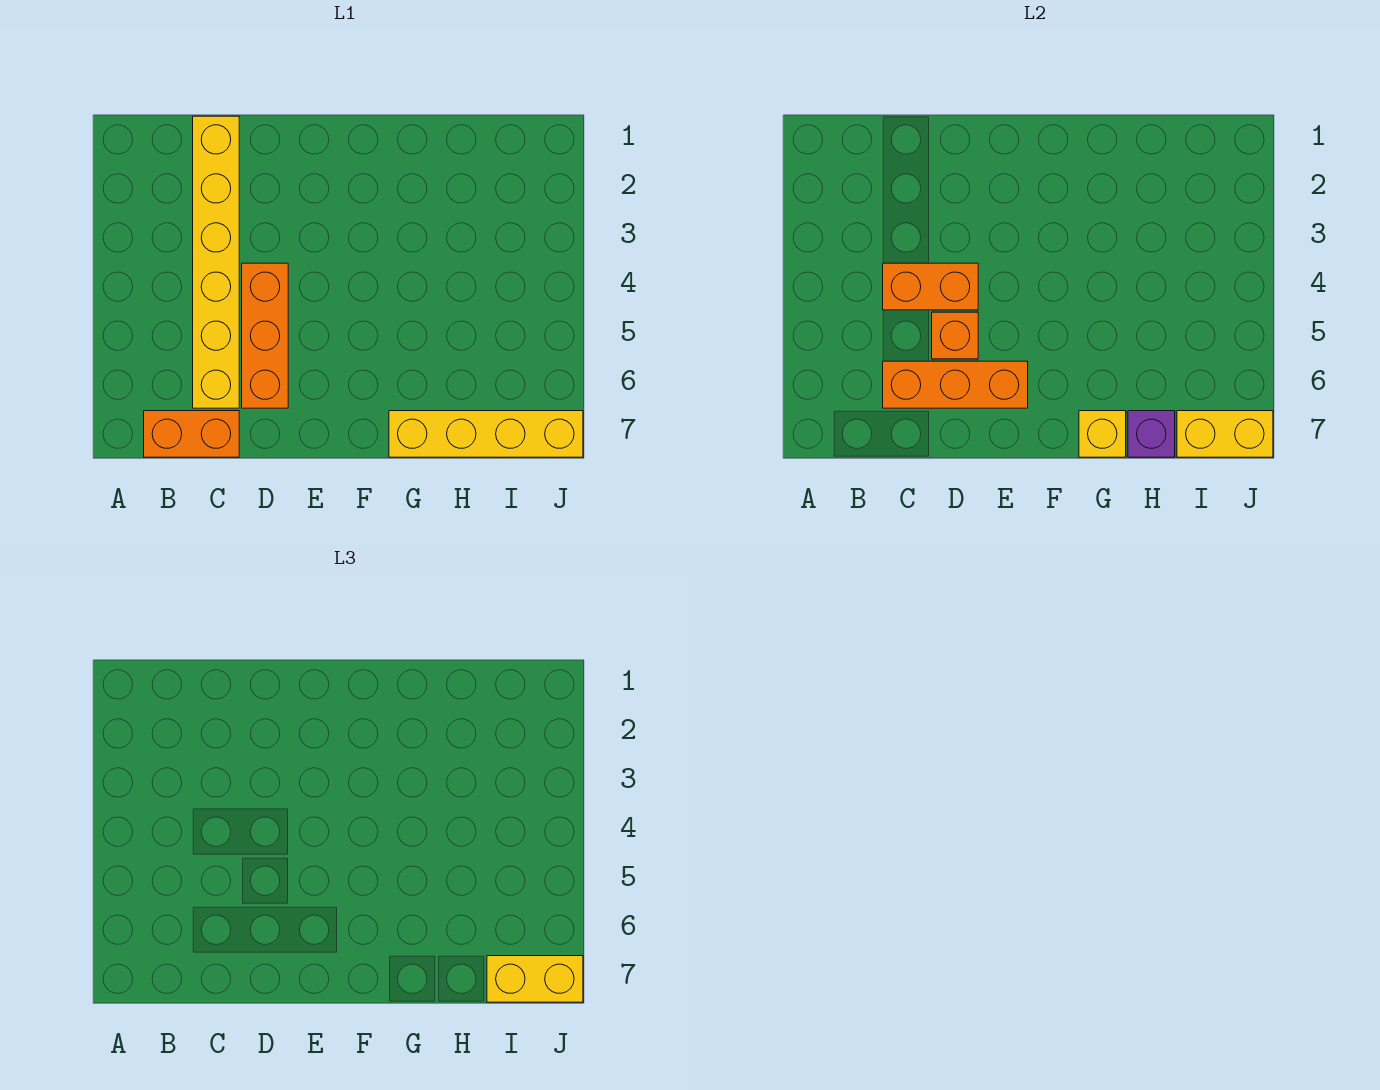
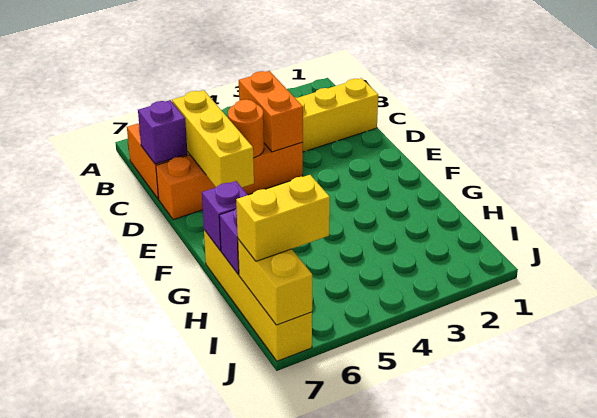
orange brick C6:E6 level 2 -> yellow brick C6:E6 level 2
none -> purple brick C7 level 2
orange brick D4:D6 level 1 -> orange brick D4:D7 level 1
orange brick D5 level 2 -> orange round brick D5 level 2
yellow brick G7 level 2 -> purple brick G7 level 2
yellow brick I7:J7 level 3 -> yellow brick I6:I7 level 3

